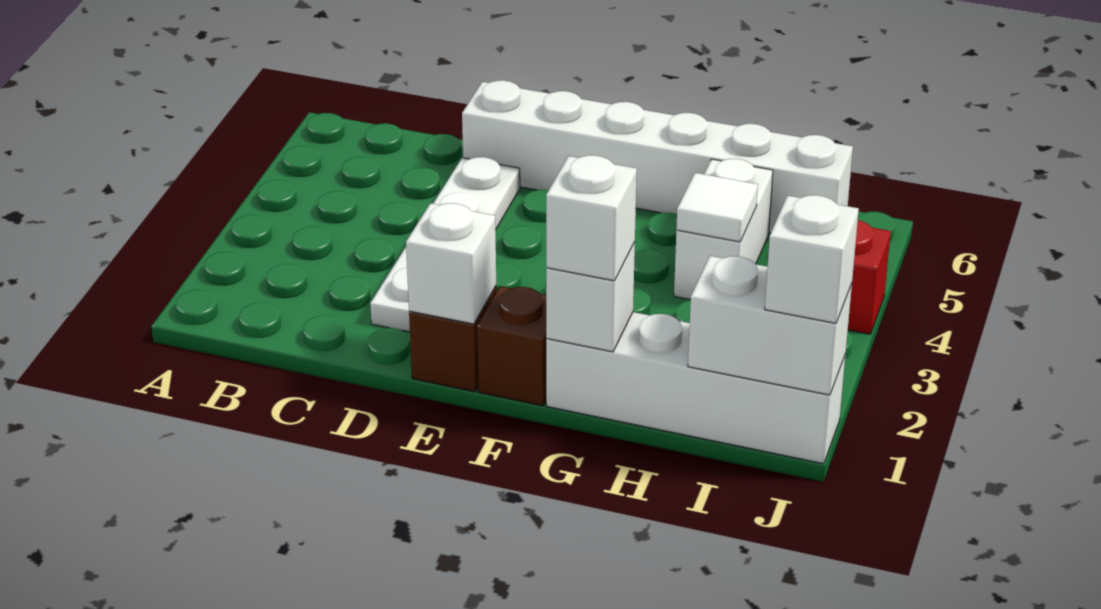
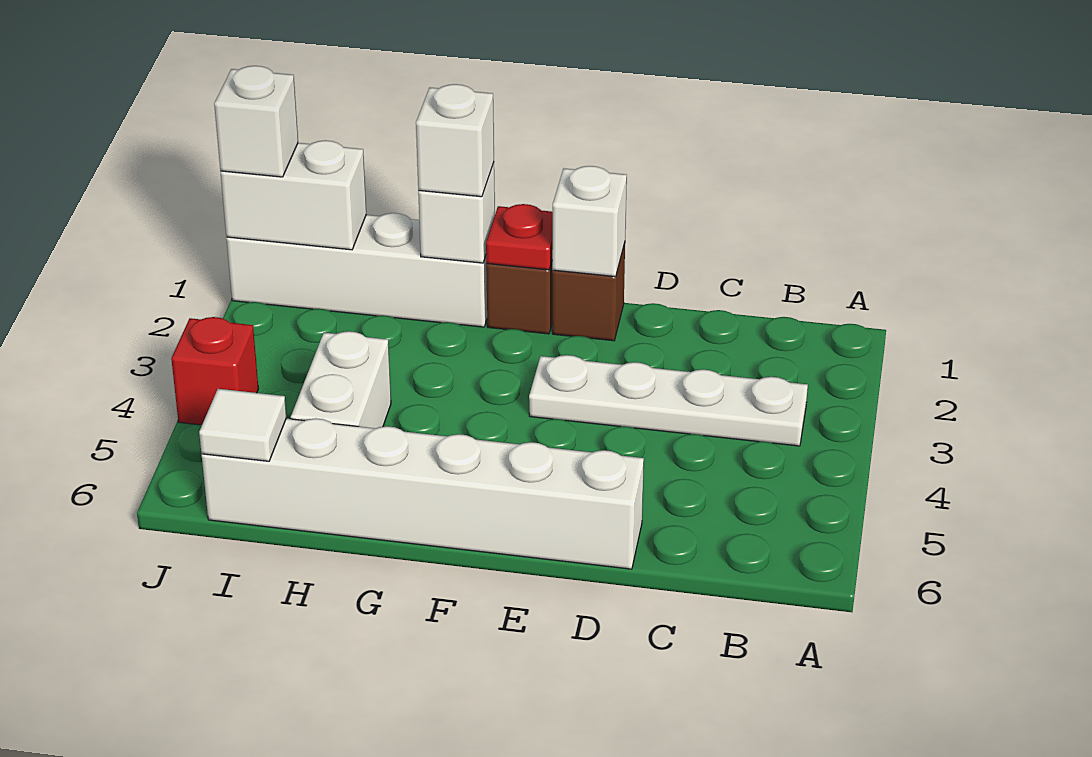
white plate D2:D5 level 1 -> white plate B3:E3 level 1
none -> red plate F1 level 2
white tile H4 level 2 -> white tile I6 level 2

